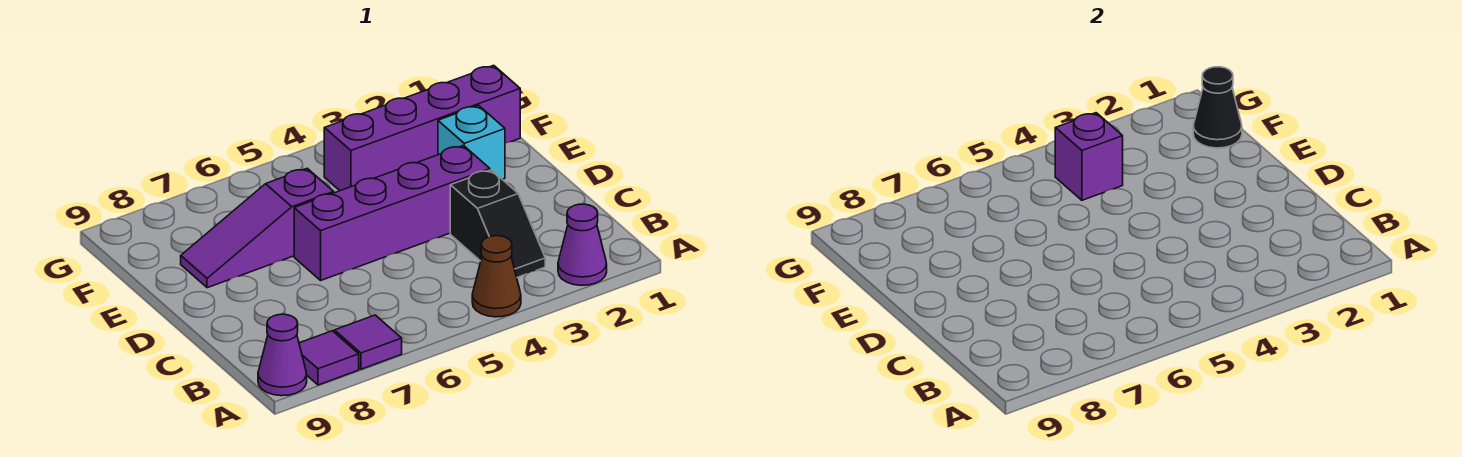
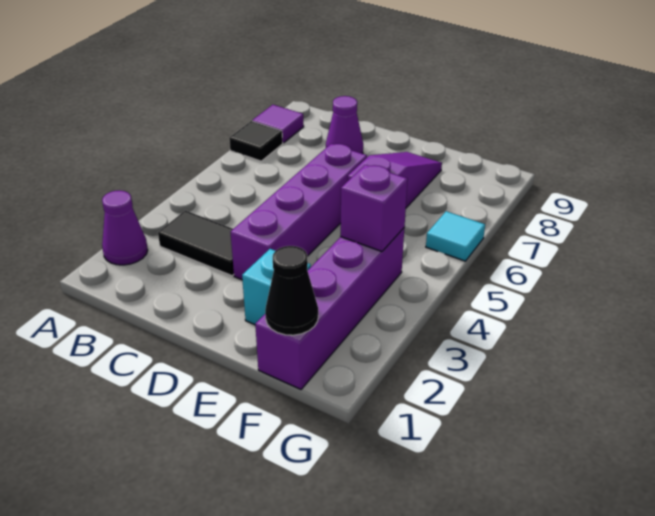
brown cone A4 level 1 -> none
purple tile A7 level 1 -> black tile A7 level 1
purple cone A9 level 1 -> purple cone C8 level 1
black slope B3:C3 level 1 top C -> black tile B3:C3 level 1
none -> cyan tile G6 level 1

